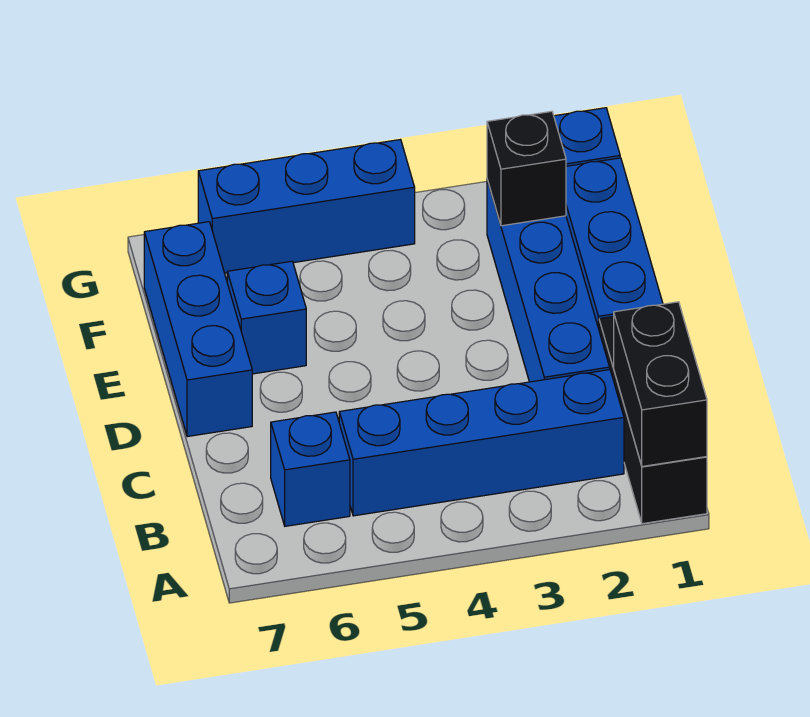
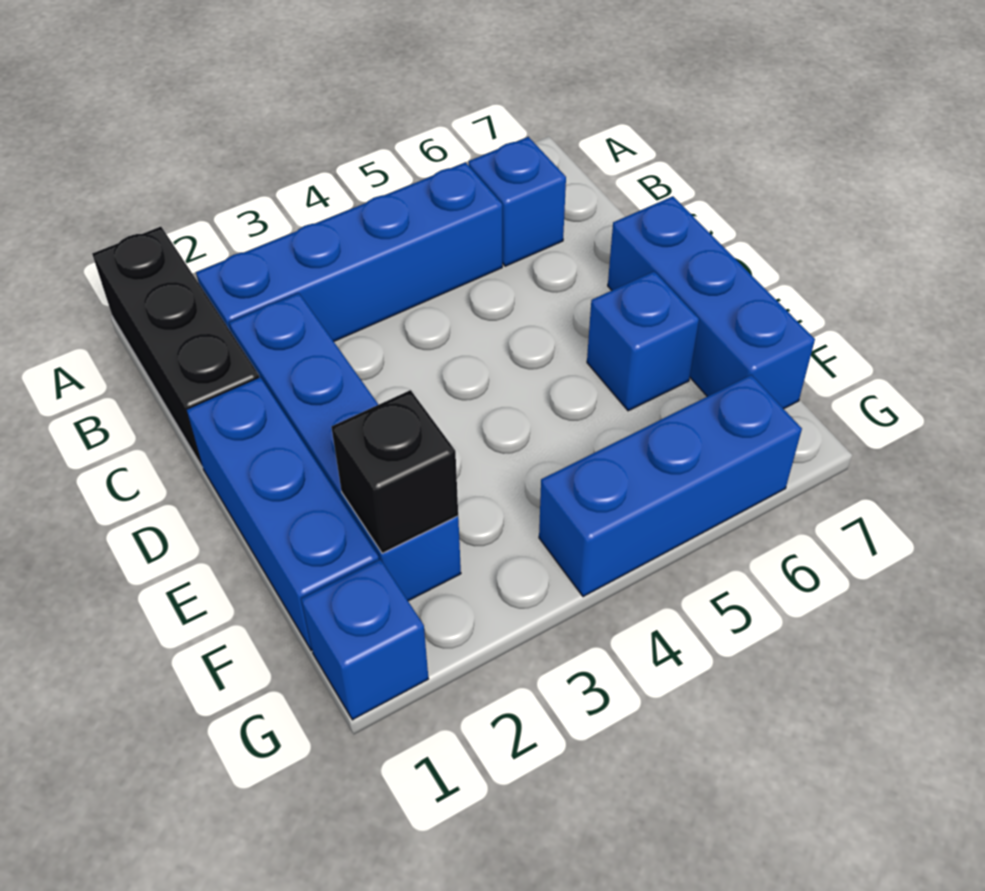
black brick A1:B1 level 2 -> none

